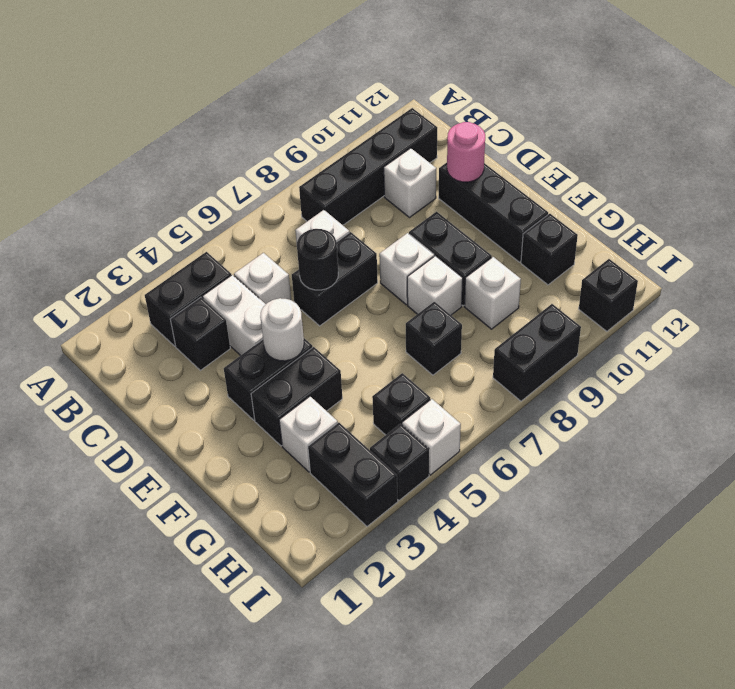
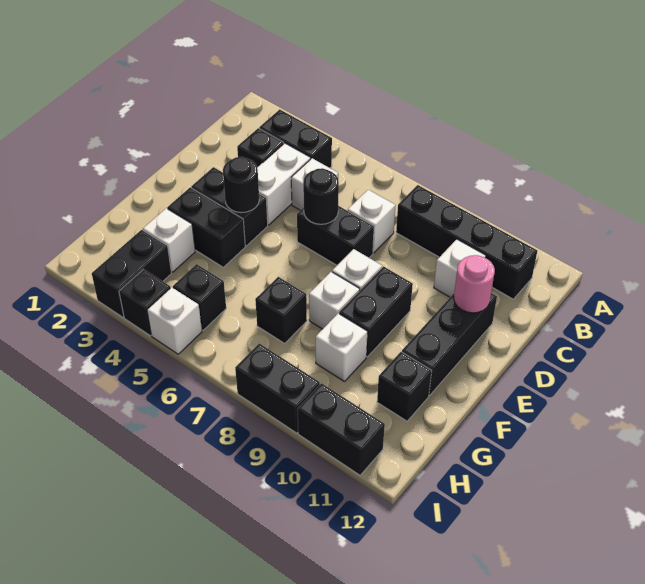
white round brick E4 level 2 -> black round brick E4 level 2
black brick I11 level 1 -> black brick I10:I11 level 1

